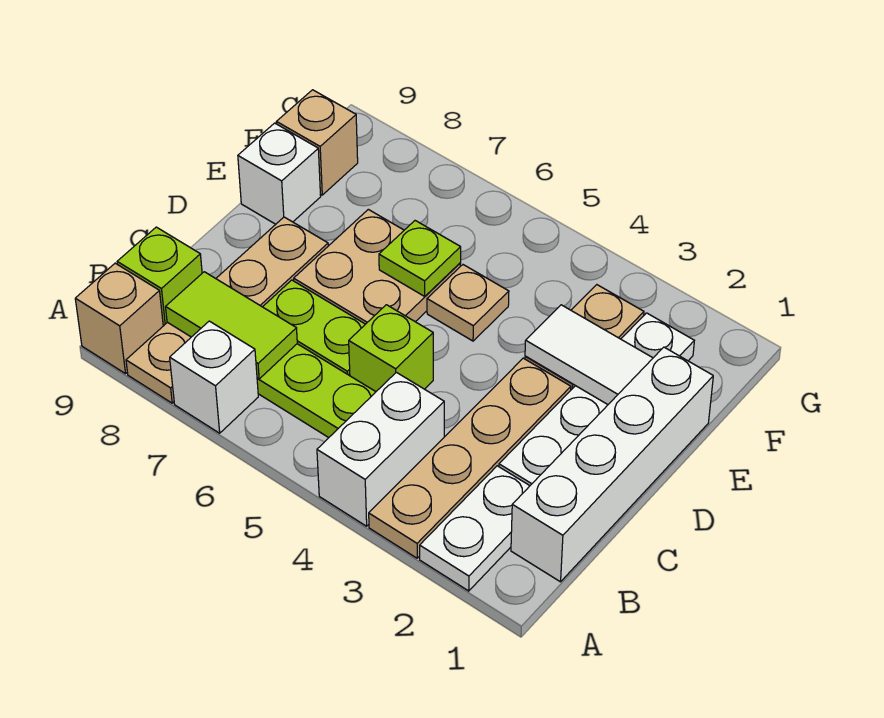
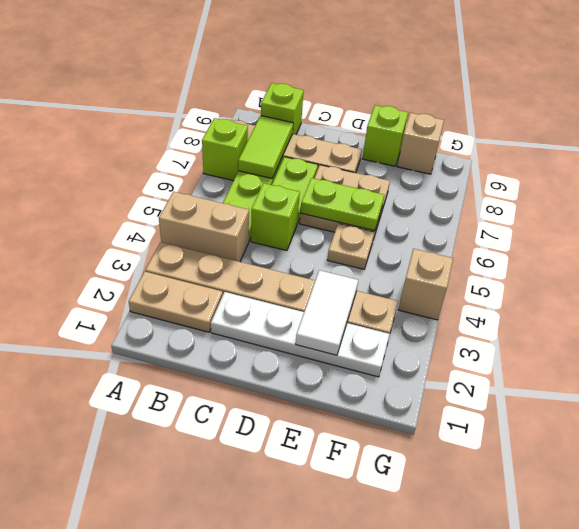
white plate A2:B2 level 1 -> tan plate A2:B2 level 1
white brick A4:B4 level 1 -> tan brick A4:B4 level 1
white brick A7 level 1 -> lime brick A7 level 1
tan brick A9 level 1 -> tan brick G4 level 1
white brick B1:E1 level 1 -> none
lime plate E6 level 2 -> lime plate D6:E6 level 2
white brick E9 level 1 -> lime brick E9 level 1

